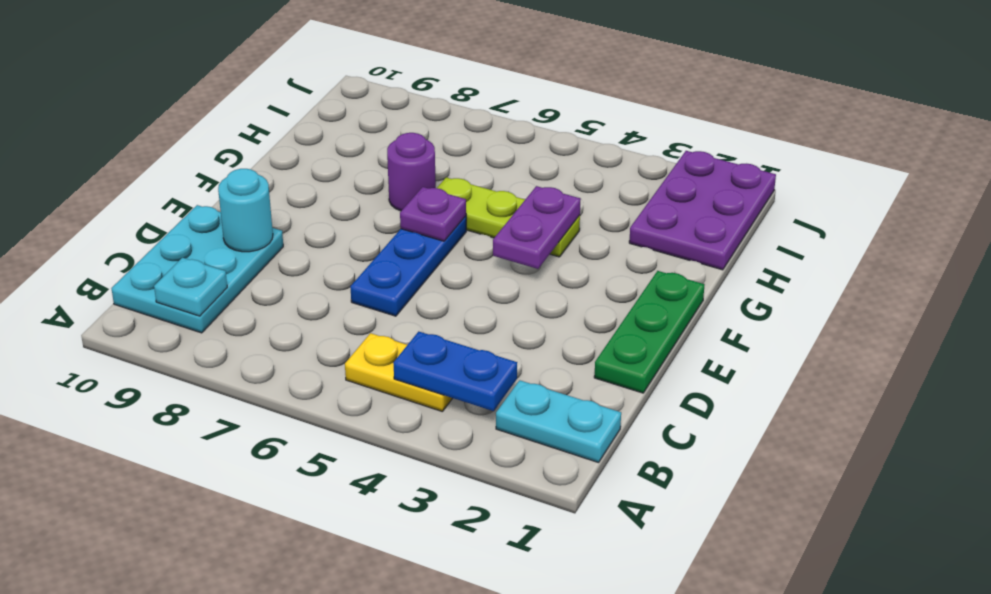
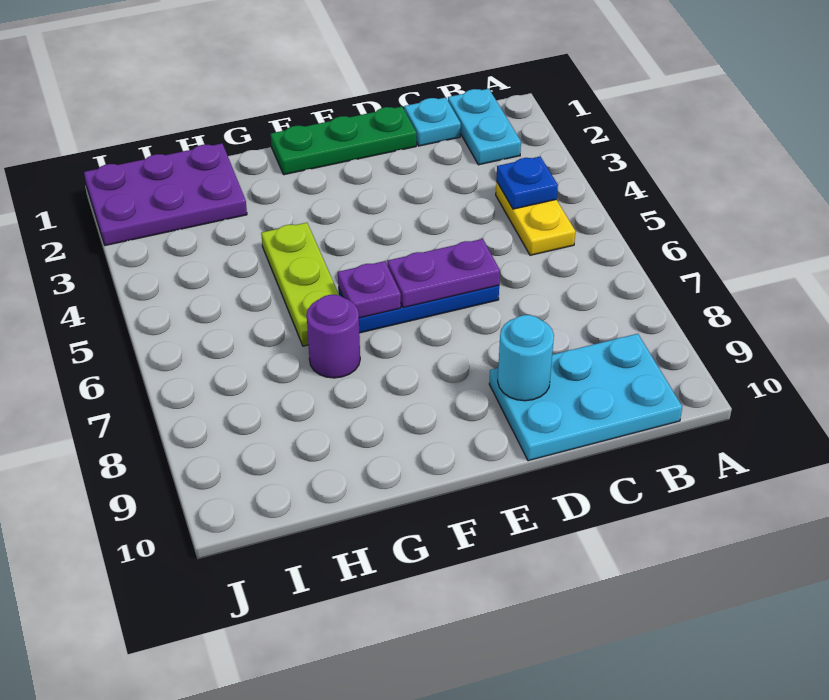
blue plate B3:B4 level 2 -> blue plate B4 level 2
cyan plate B9 level 2 -> cyan plate C1 level 1
purple plate F4:G4 level 2 -> purple plate D6:E6 level 2

